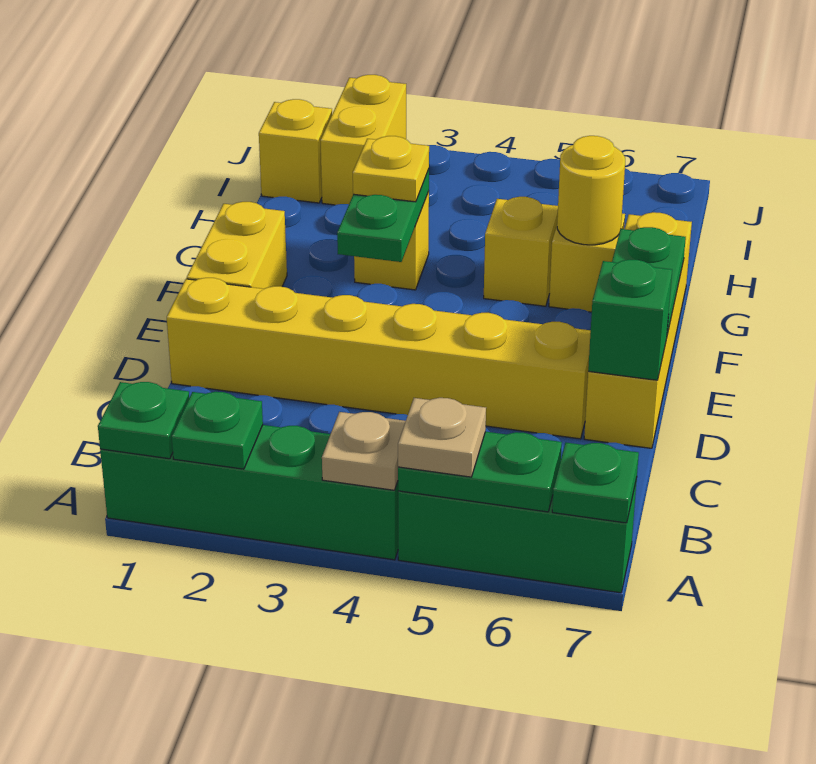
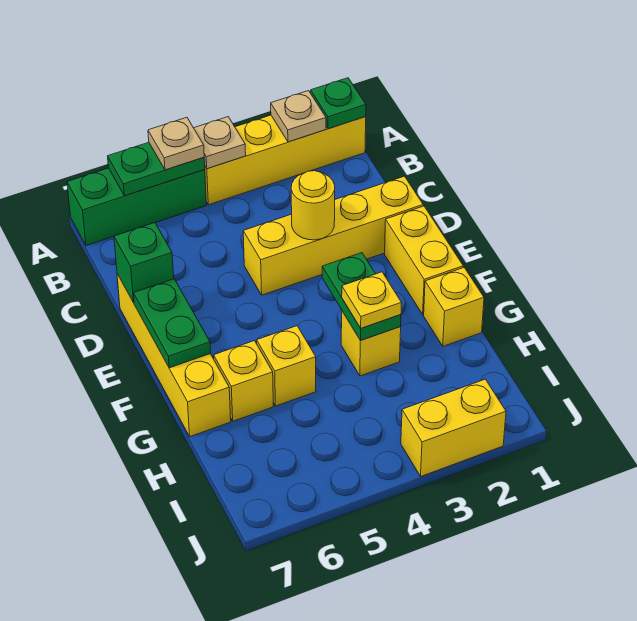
green brick A1:A4 level 1 -> yellow brick A1:A4 level 1
green plate A2 level 2 -> tan plate A2 level 2
green plate A7 level 2 -> none
yellow brick D1:D6 level 1 -> yellow brick D1:D4 level 1
yellow round brick G6 level 2 -> yellow round brick D3 level 2
yellow brick I1 level 1 -> yellow brick G1 level 1
yellow brick I2:J2 level 1 -> yellow brick J2:J3 level 1

